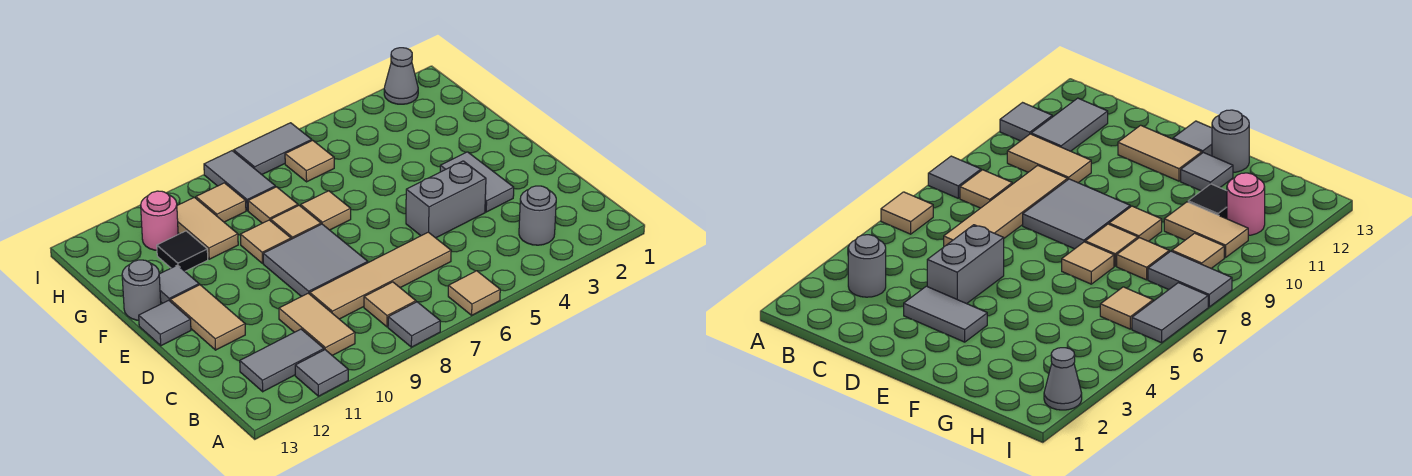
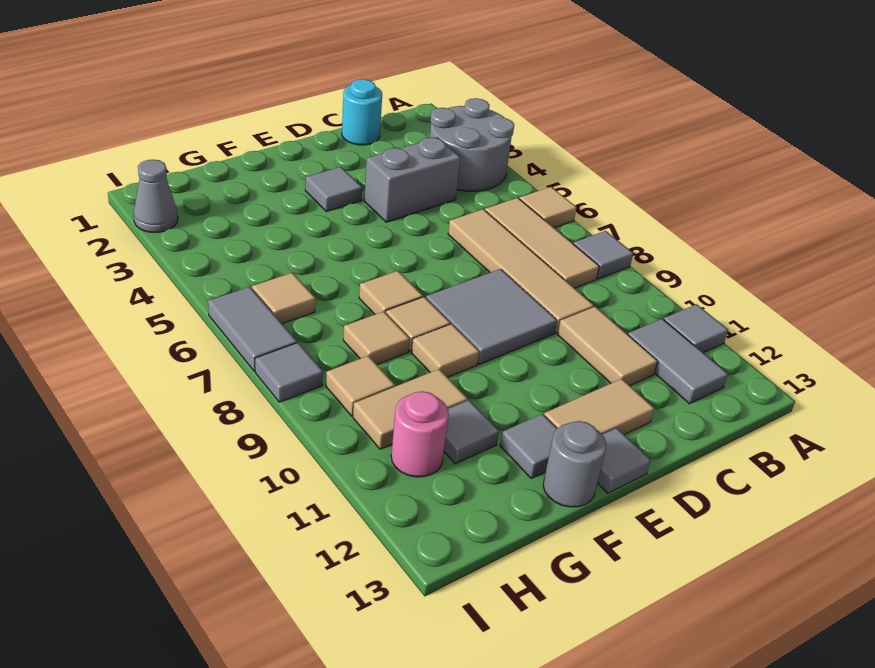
grey round brick B3 level 1 -> grey round brick A3:B4 level 1
tan tile B8 level 1 -> tan tile B6:B8 level 1
tan tile B10:C10 level 1 -> tan tile C10:C11 level 1
none -> cyan round brick C1 level 1
grey tile D3:E3 level 1 -> grey tile E3 level 1
grey brick D4:D5 level 1 -> grey brick C4:D4 level 1
black tile G11 level 1 -> grey tile G11 level 1
grey tile H8:I8 level 1 -> grey tile I8 level 1

